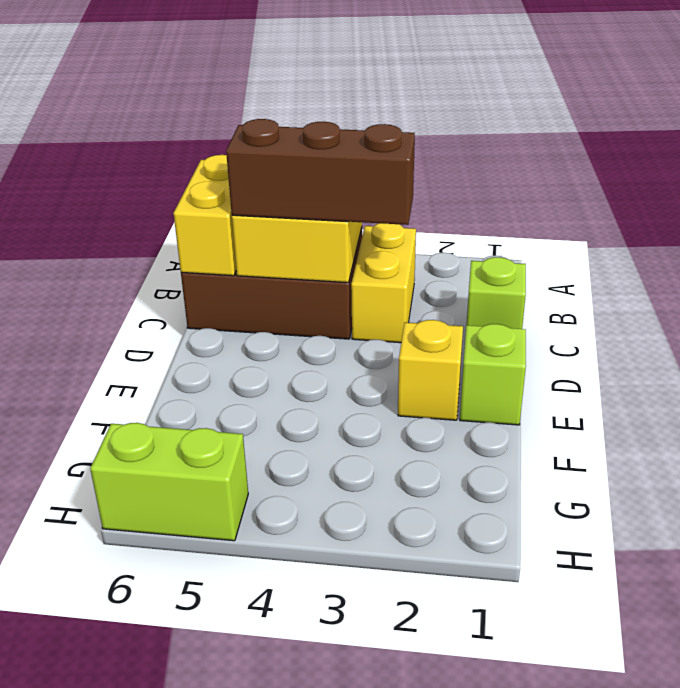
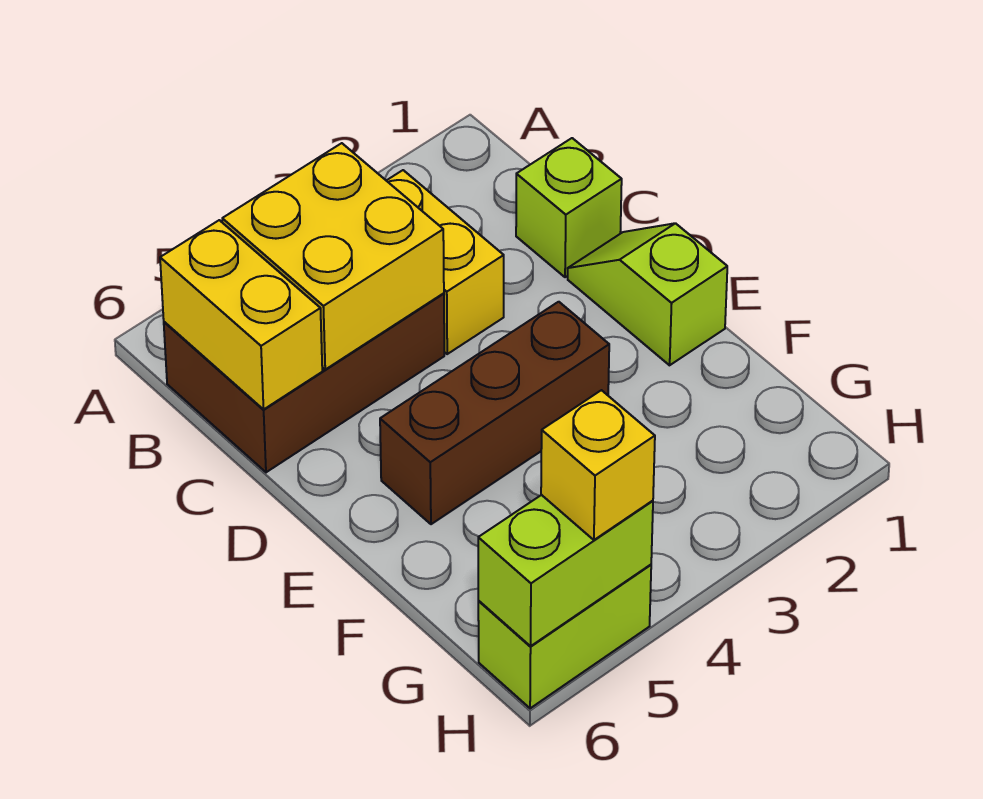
brown brick C3:C5 level 3 -> brown brick E3:E5 level 1
yellow brick E2 level 1 -> yellow brick H5 level 3
none -> lime brick H5:H6 level 2

